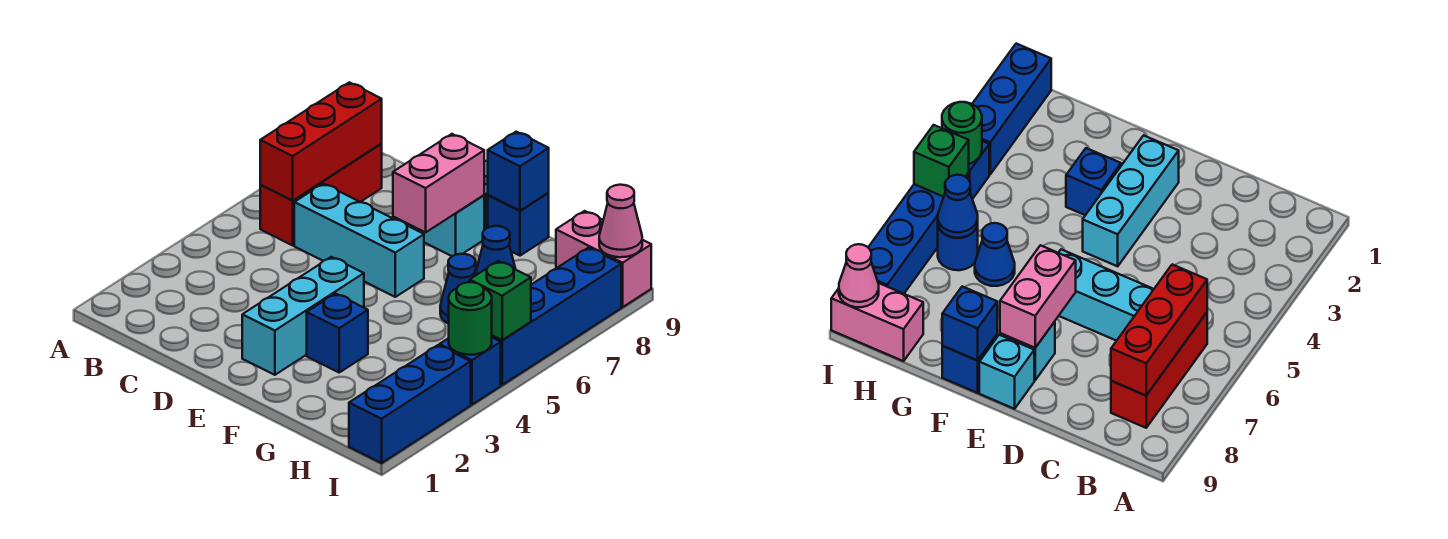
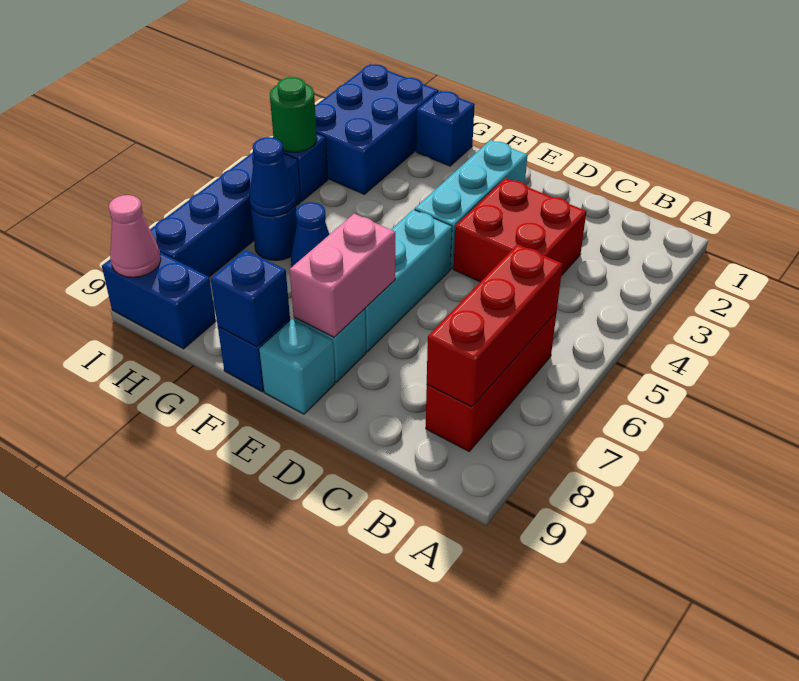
none -> red brick C3:D4 level 1
cyan brick C6:E6 level 1 -> cyan brick E5:E7 level 1
blue brick F3 level 1 -> blue brick G1 level 1
pink brick H9:I9 level 1 -> blue brick H9:I9 level 1
blue brick I1:I3 level 1 -> blue brick H1:I3 level 1
green brick I5 level 2 -> none

